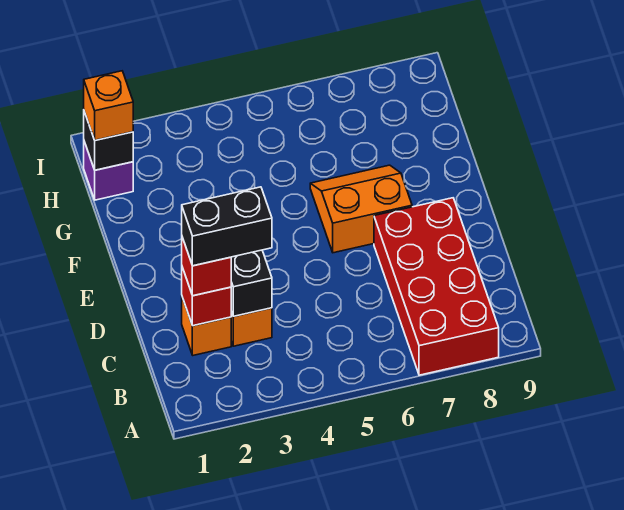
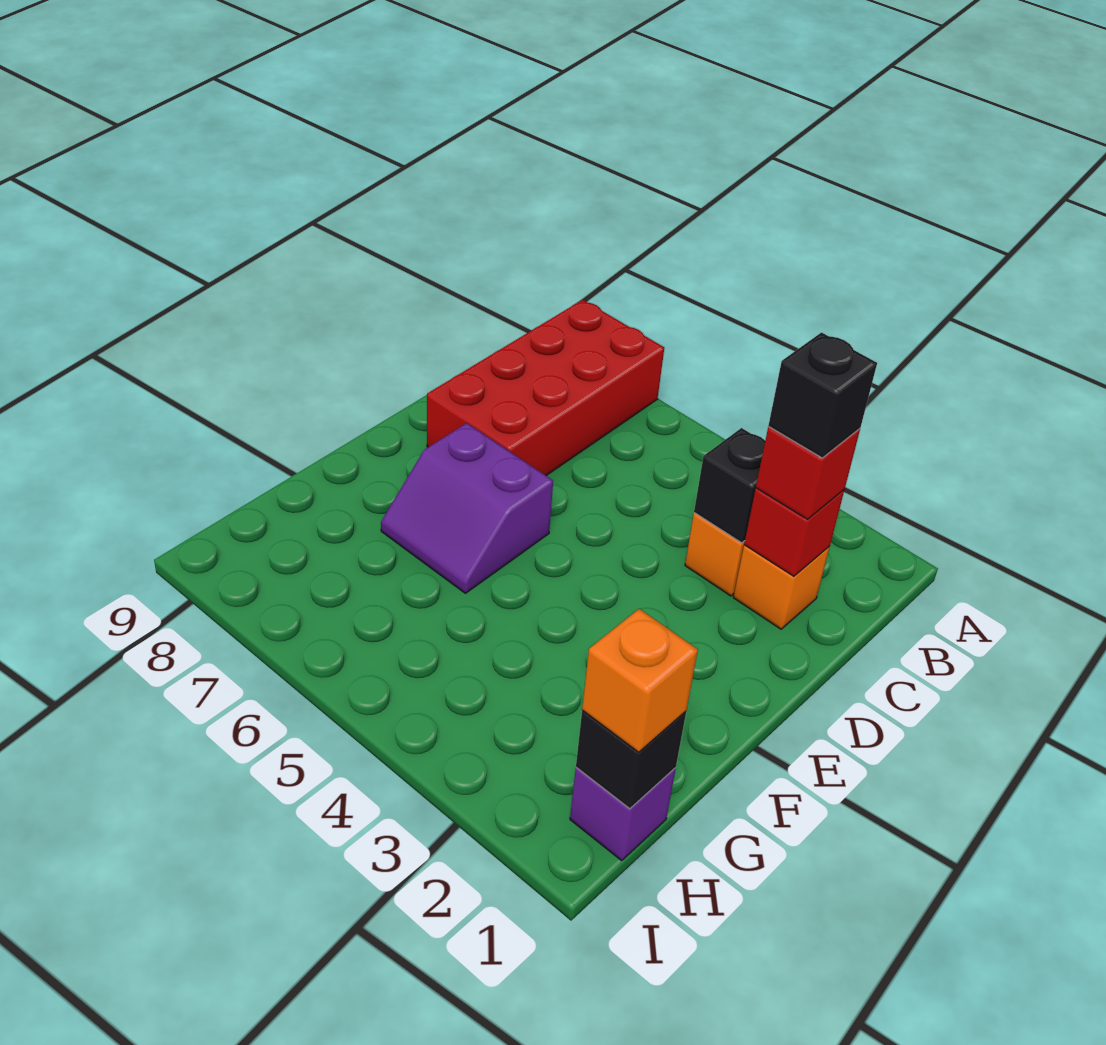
black brick C2:C3 level 4 -> black brick C2 level 4
orange slope E6:F7 level 1 top E -> purple slope E6:F7 level 1 top E

